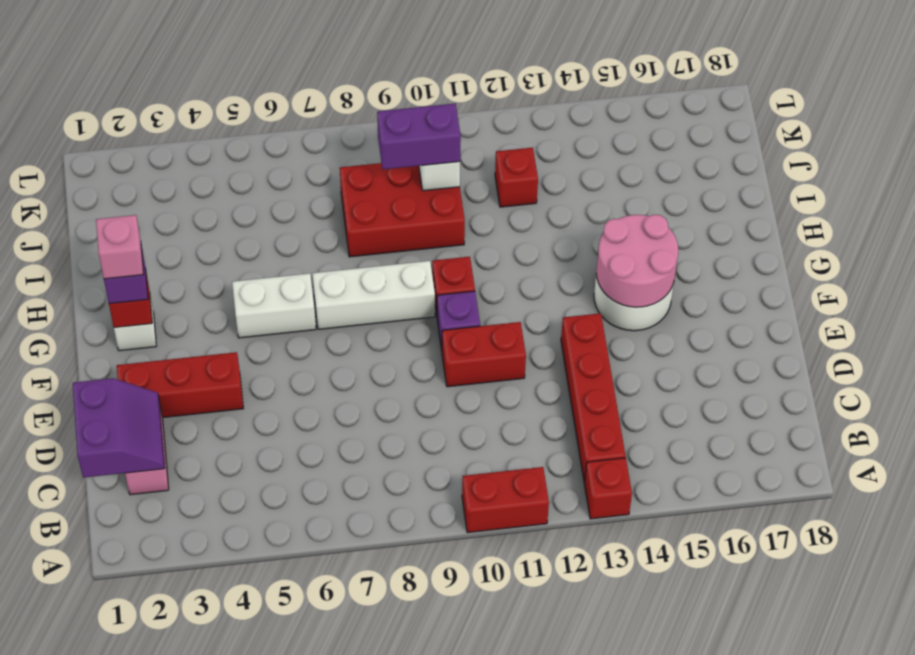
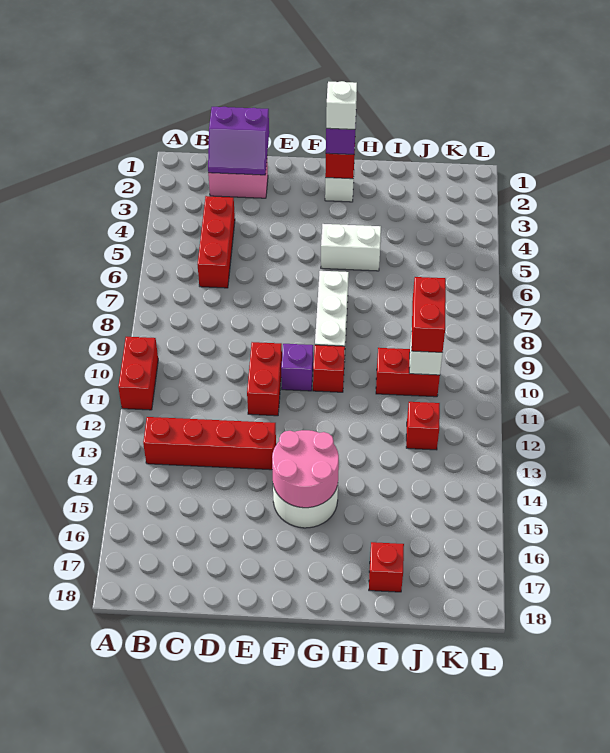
red brick A13 level 1 -> red brick I17 level 1
red brick E2:E4 level 1 -> red brick C4:C6 level 1
pink brick G2 level 4 -> white brick G2 level 4
white brick G5:G6 level 1 -> white brick G5:H5 level 1
red brick I8:J10 level 1 -> red brick I10:J10 level 1
purple brick J9:J10 level 3 -> red brick J9:J10 level 3

